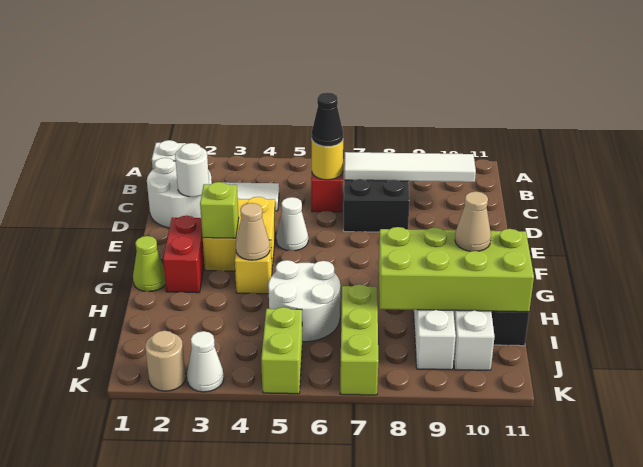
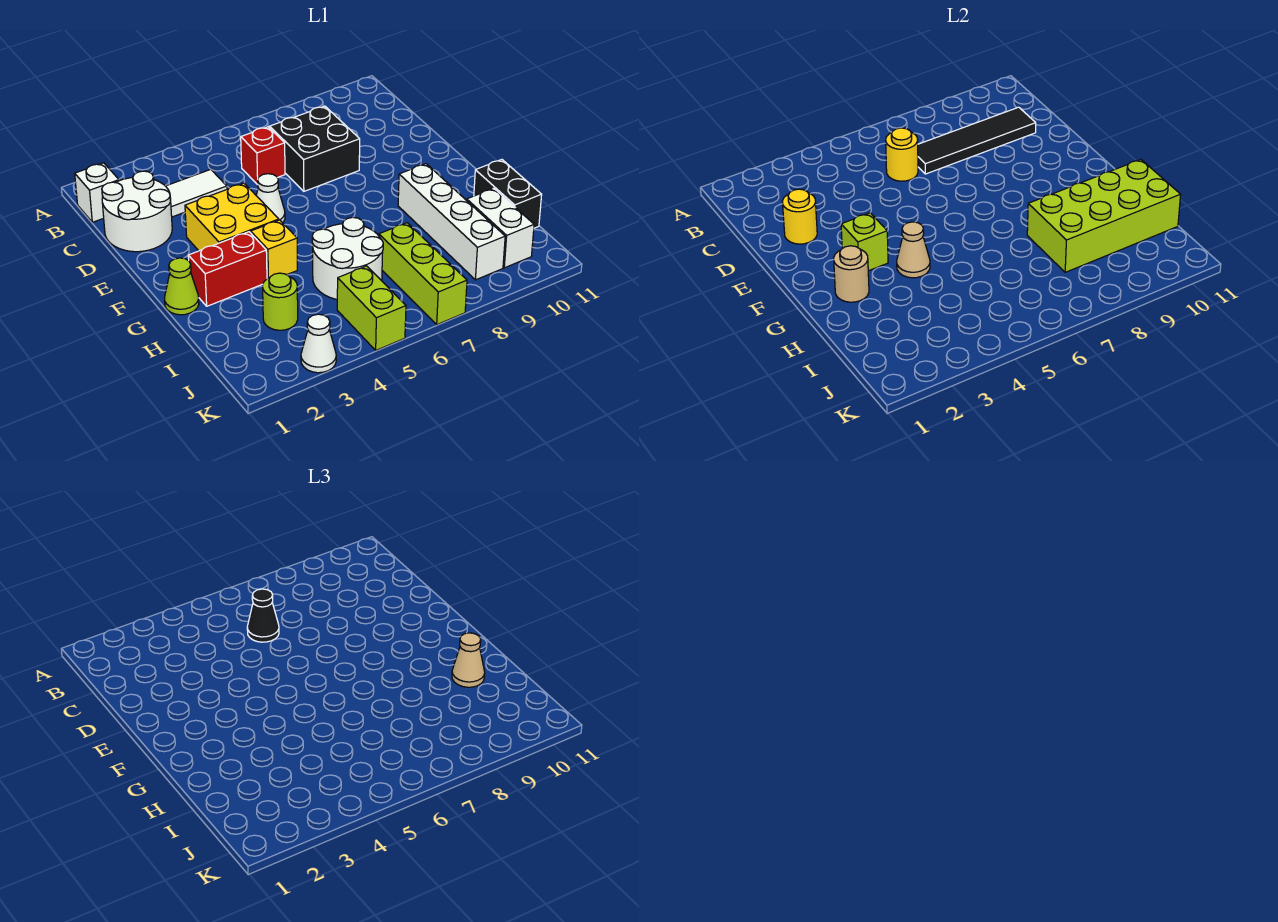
white tile C7:C10 level 2 -> black tile C7:C10 level 2
white round brick D2 level 2 -> yellow round brick D2 level 2
red brick F2:G2 level 1 -> red brick G2:G3 level 1
none -> lime round brick I3 level 1
tan round brick K2 level 1 -> tan round brick G2 level 2

